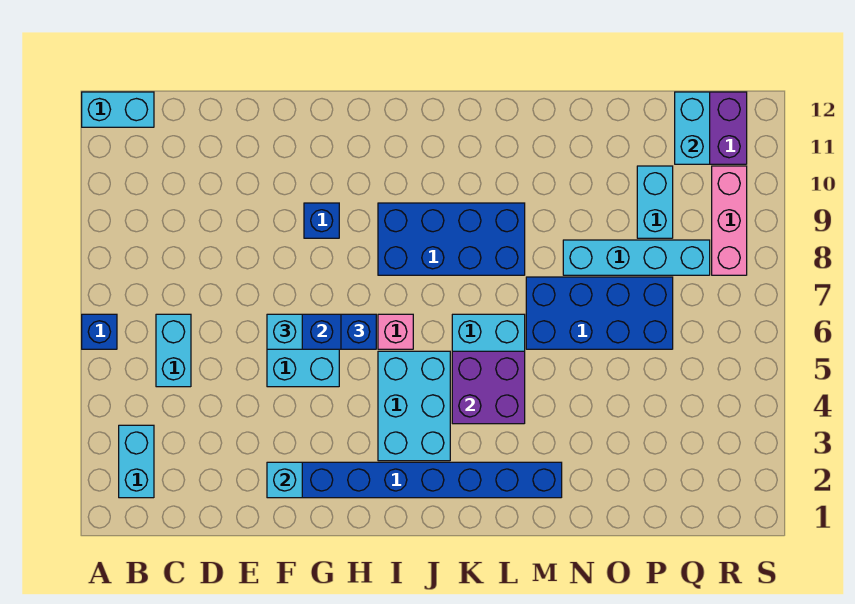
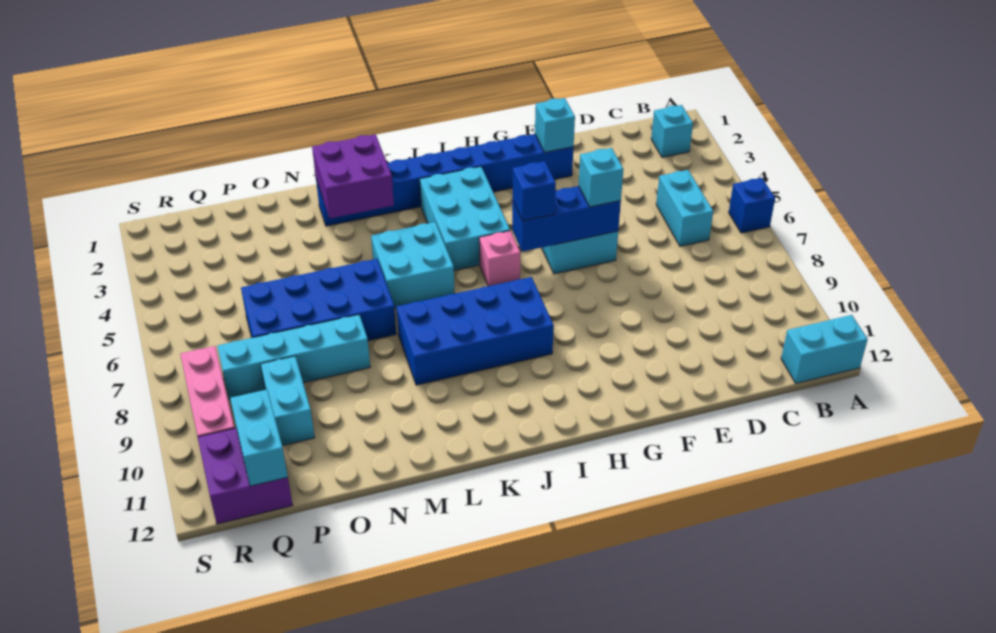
cyan brick B2:B3 level 1 -> cyan brick B2 level 1
blue brick G9 level 1 -> none
purple brick K4:L5 level 2 -> purple brick L2:M3 level 2

